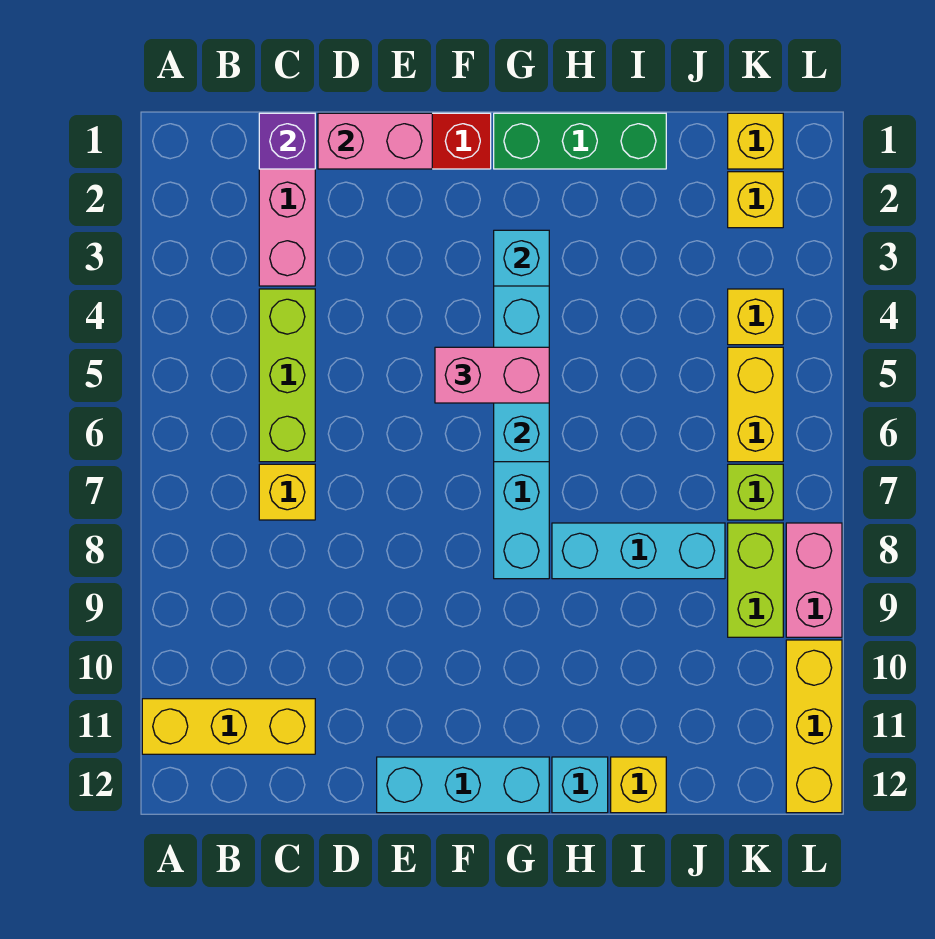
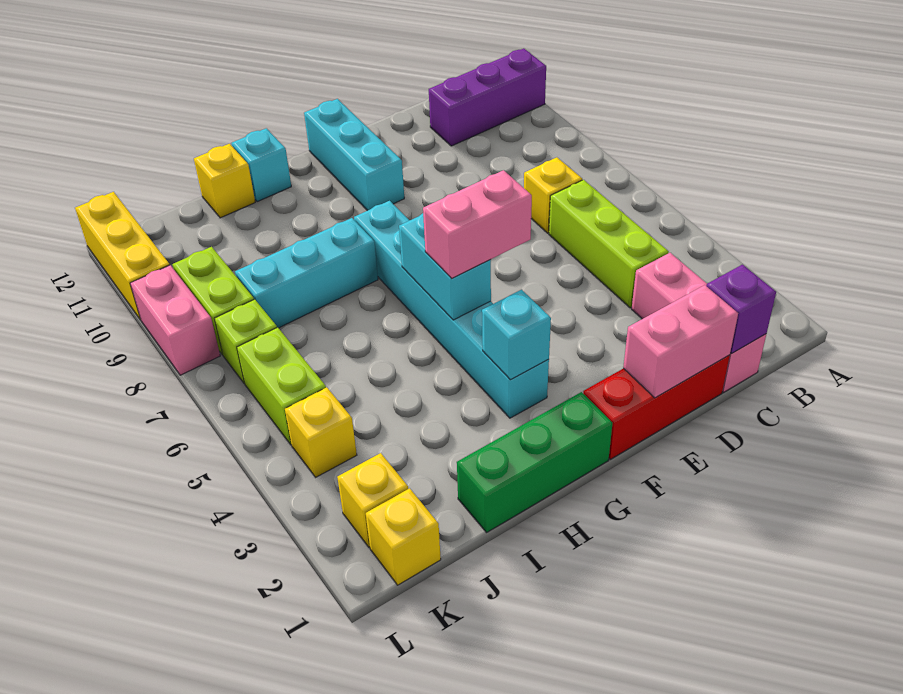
yellow brick A11:C11 level 1 -> purple brick A11:C11 level 1
cyan brick E12:G12 level 1 -> cyan brick F10:F12 level 1
yellow brick K5:K6 level 1 -> lime brick K5:K6 level 1

